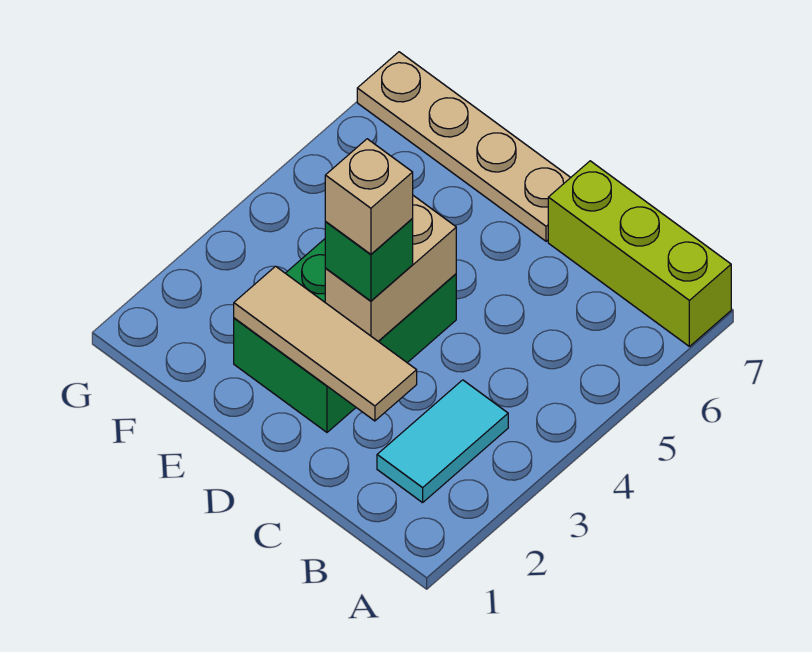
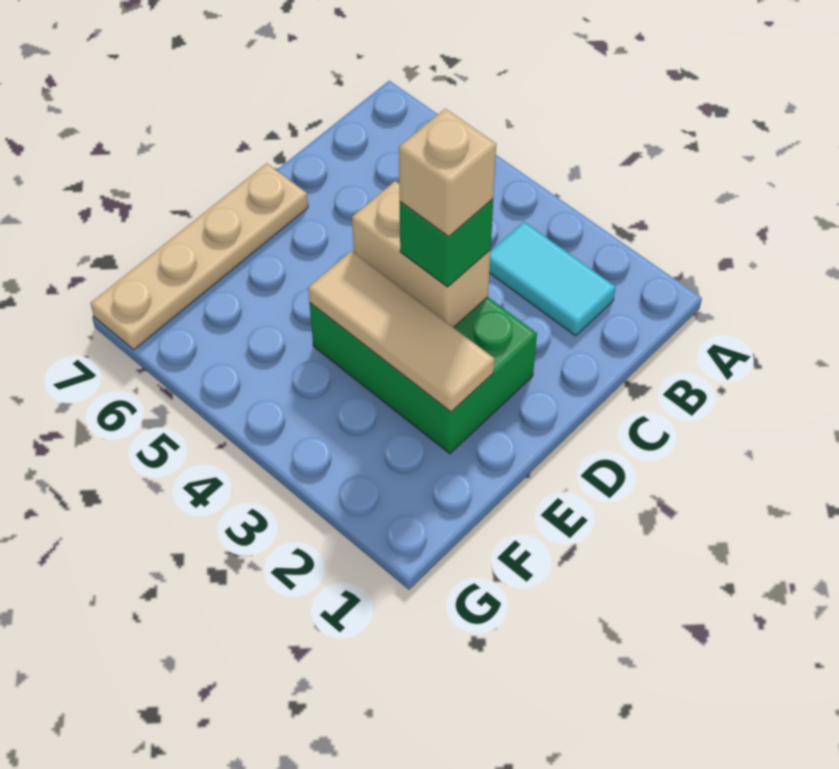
lime brick A7:C7 level 1 -> none
tan tile C2:E2 level 2 -> tan tile E2:E4 level 2

